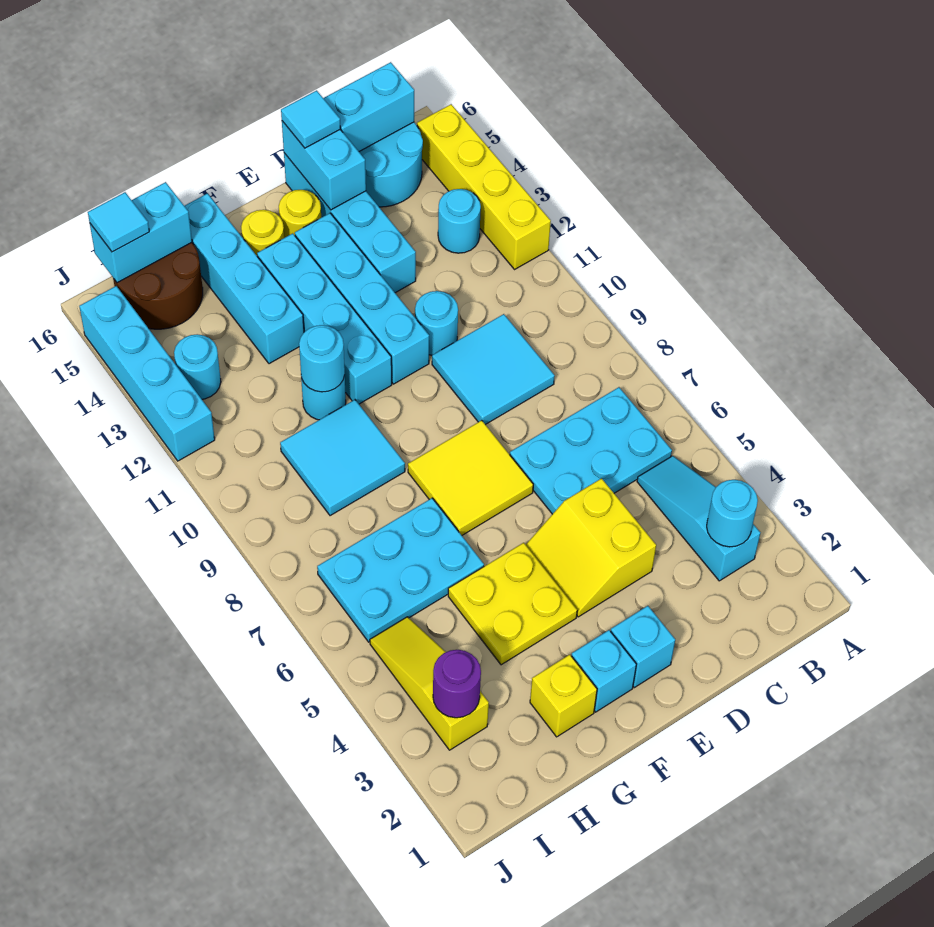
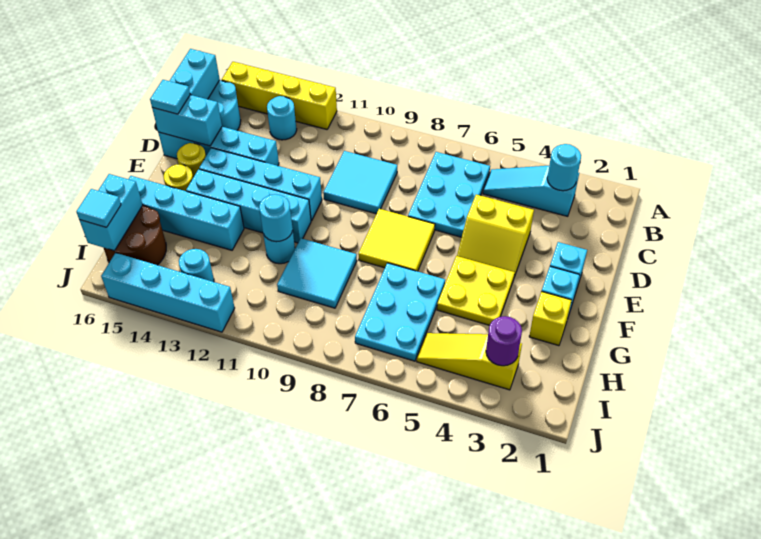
cyan round brick D11 level 1 -> none

